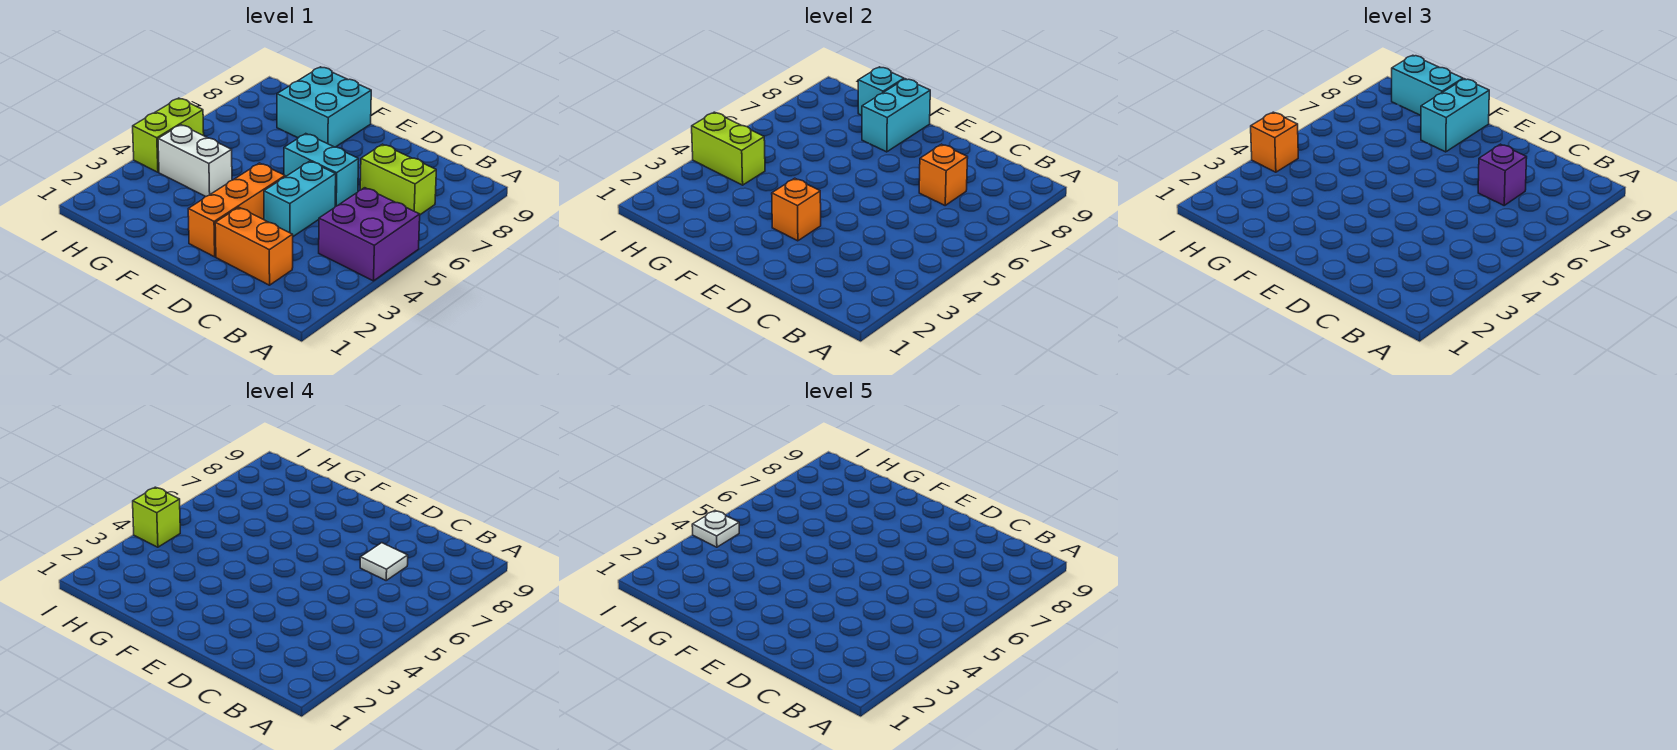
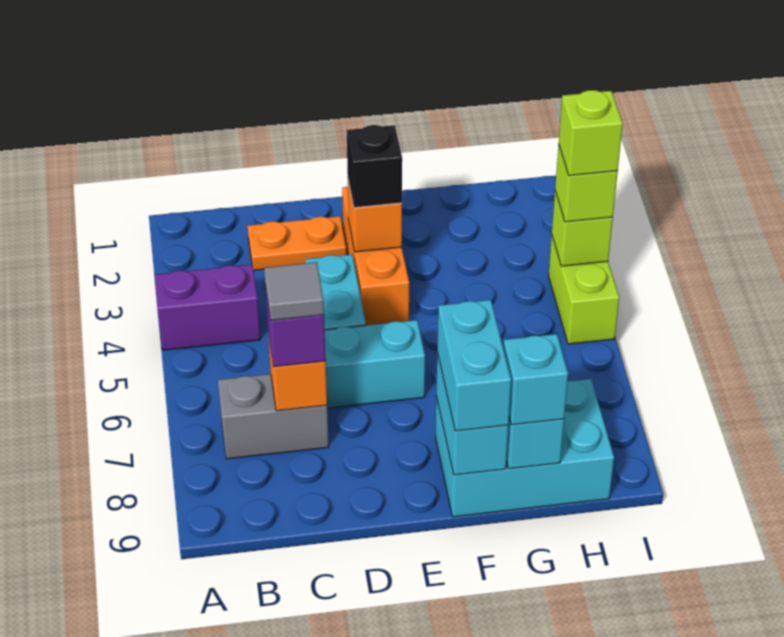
purple brick A4:B5 level 1 -> purple brick A4:B4 level 1
lime brick B7:C7 level 1 -> grey brick B7:C7 level 1
orange brick C2:D2 level 1 -> orange plate C2:D2 level 1
white tile C7 level 4 -> grey tile C7 level 4
none -> black brick E3 level 3
cyan brick F8:G9 level 1 -> cyan brick F8:H9 level 1
white brick G4:H4 level 1 -> none
cyan brick G9:H9 level 3 -> cyan brick G9 level 3
lime brick H4:I4 level 2 -> lime brick I4 level 2
orange brick I4 level 3 -> lime brick I4 level 3
white plate I4 level 5 -> none

